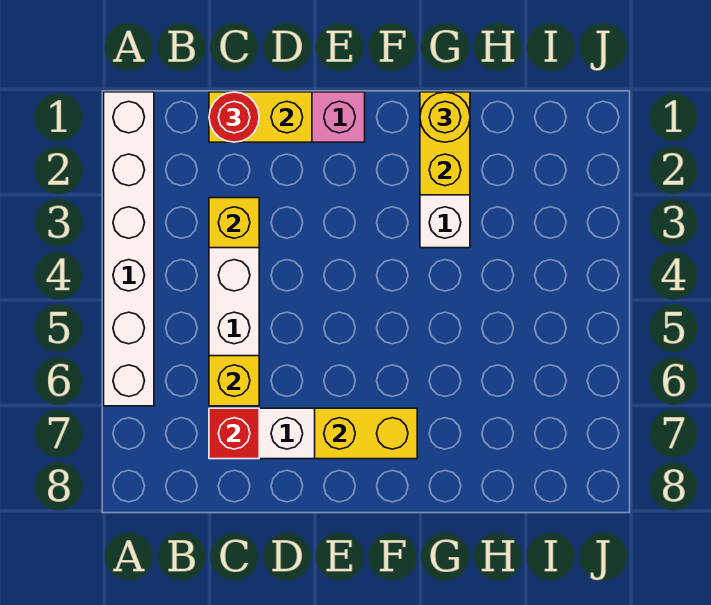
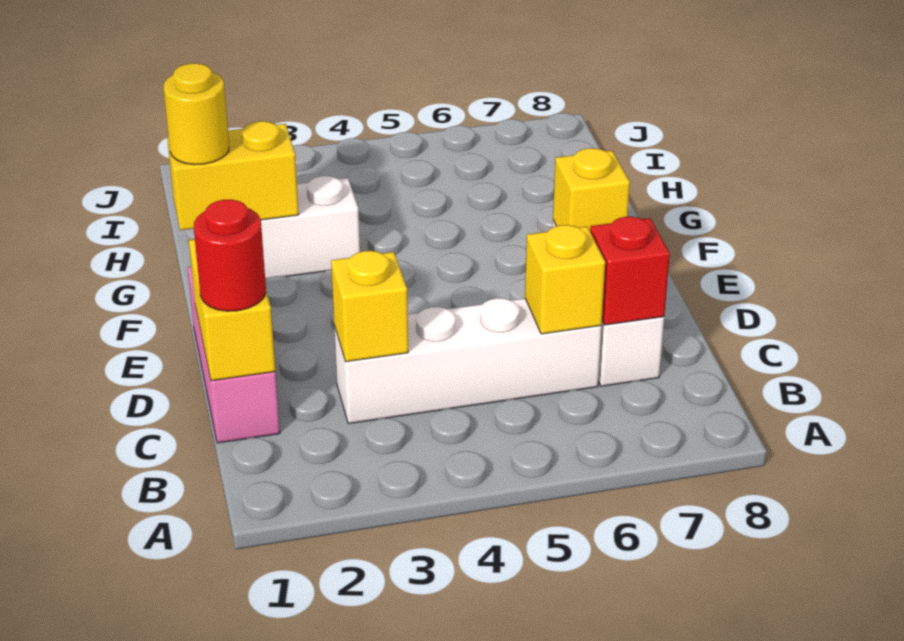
white brick A1:A6 level 1 -> none
yellow brick E7:F7 level 2 -> yellow brick E7 level 2

